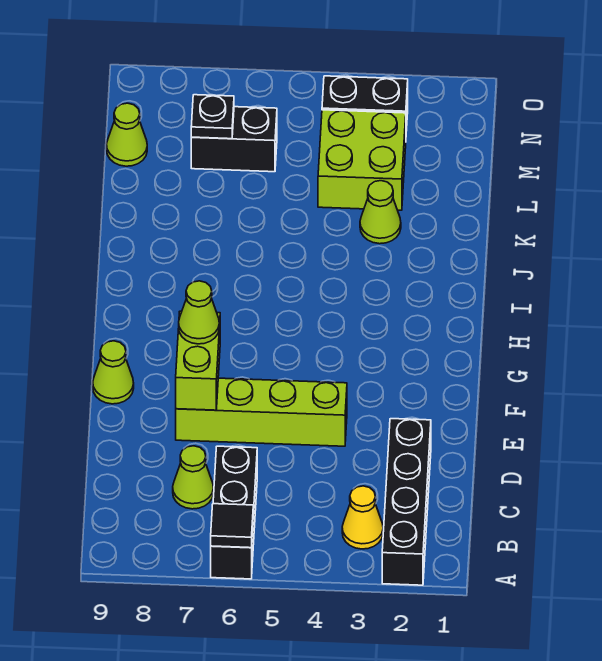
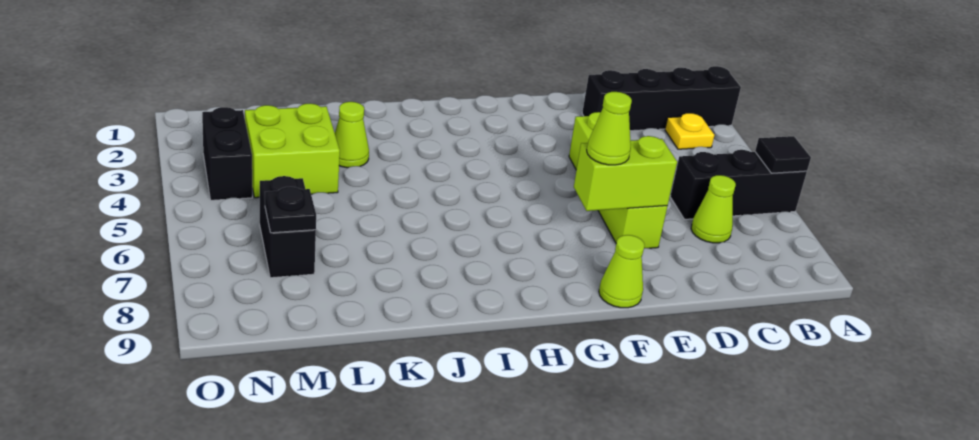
yellow cone B3 level 1 -> yellow plate B3 level 1
lime cone M9 level 1 -> none

